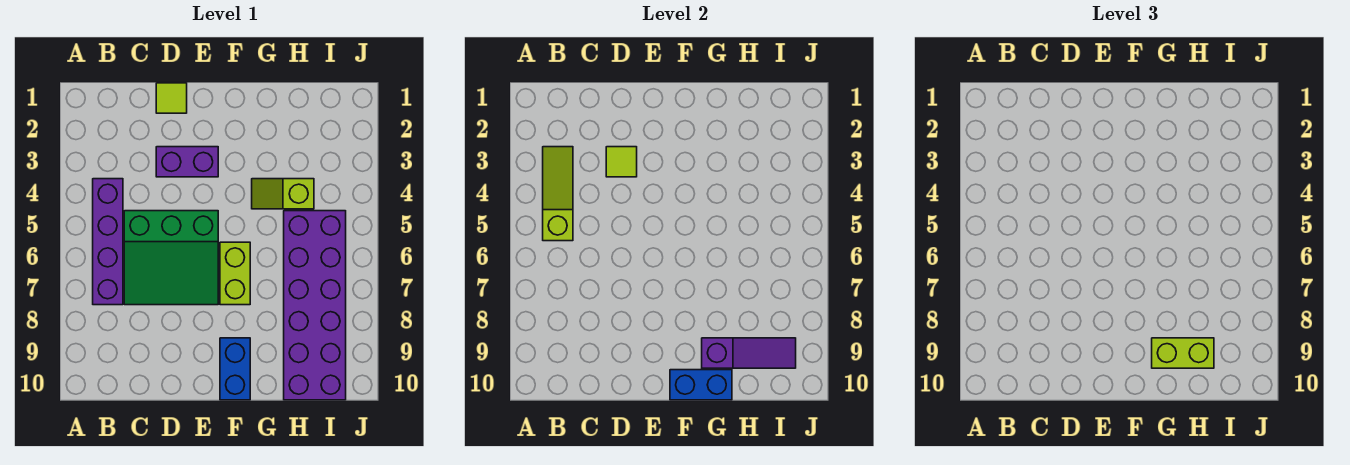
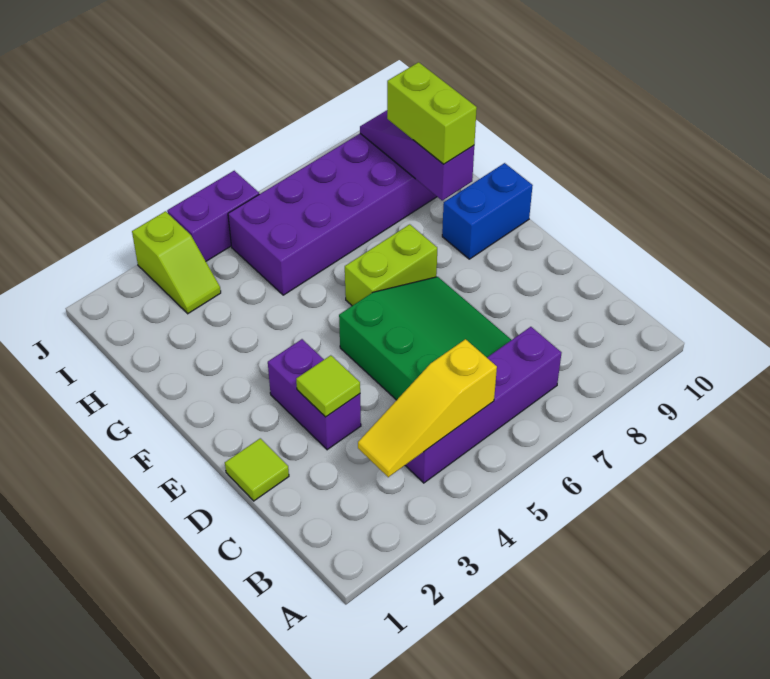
lime slope B3:B5 level 2 top 5 -> yellow slope B3:B5 level 2 top 5
blue brick F10:G10 level 2 -> none
lime slope G4:H4 level 1 top H -> lime slope I3:J3 level 1 top J
none -> purple brick J4:J5 level 1

